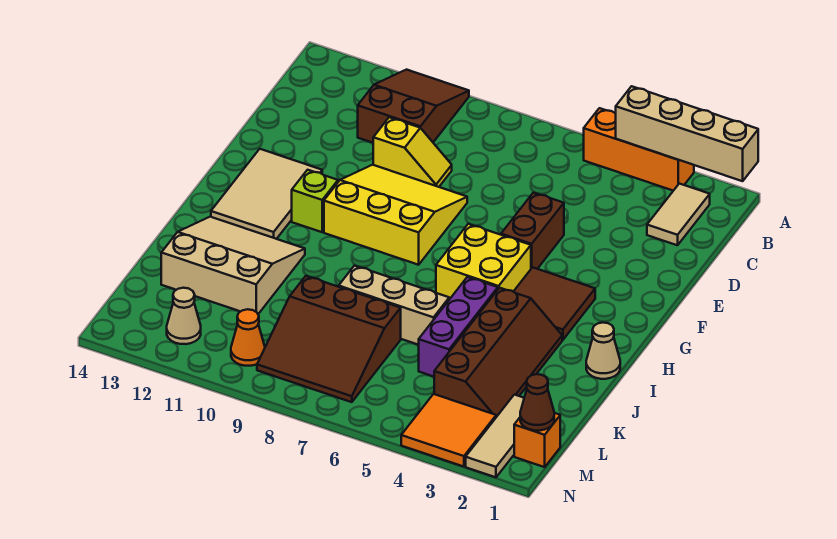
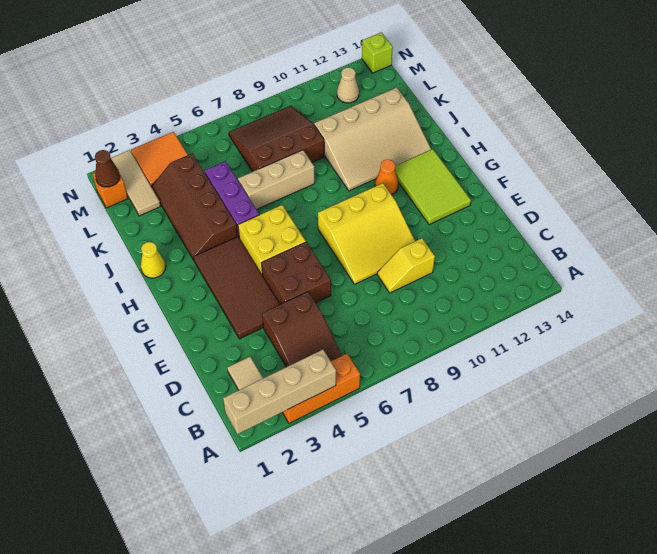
brown slope A10:C11 level 1 top C -> brown slope B4:D5 level 1 top D
brown brick E5:F5 level 1 -> brown brick E5:F6 level 1
tan tile F12:H13 level 1 -> lime tile F12:H13 level 1
brown tile G3:H4 level 1 -> brown tile E3:H4 level 1
lime brick G11 level 1 -> lime brick N14 level 1
tan cone I1 level 1 -> yellow cone I1 level 1
tan slope I11:K13 level 1 top K -> tan slope I10:K13 level 1 top K
orange cone M10 level 1 -> orange cone H11 level 1

